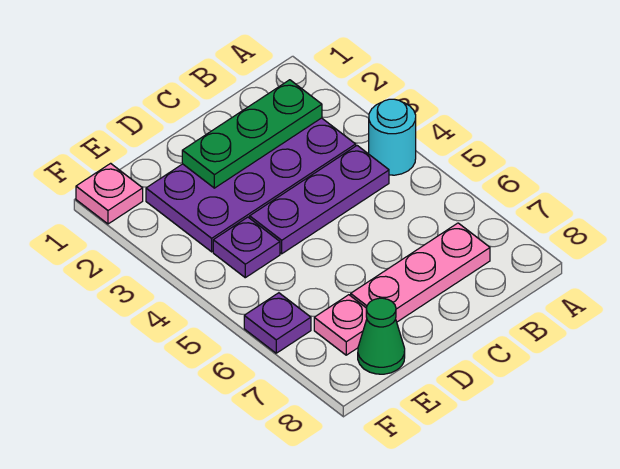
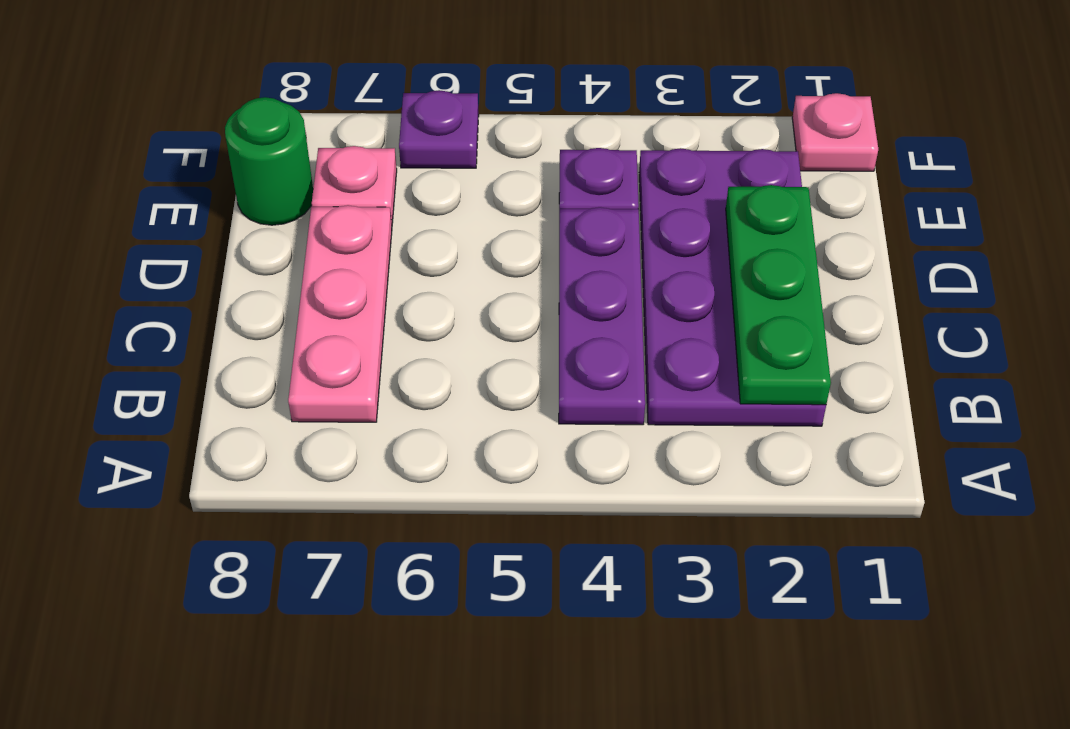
cyan round brick A4 level 1 -> none
green cone E8 level 1 -> green round brick E8 level 1

